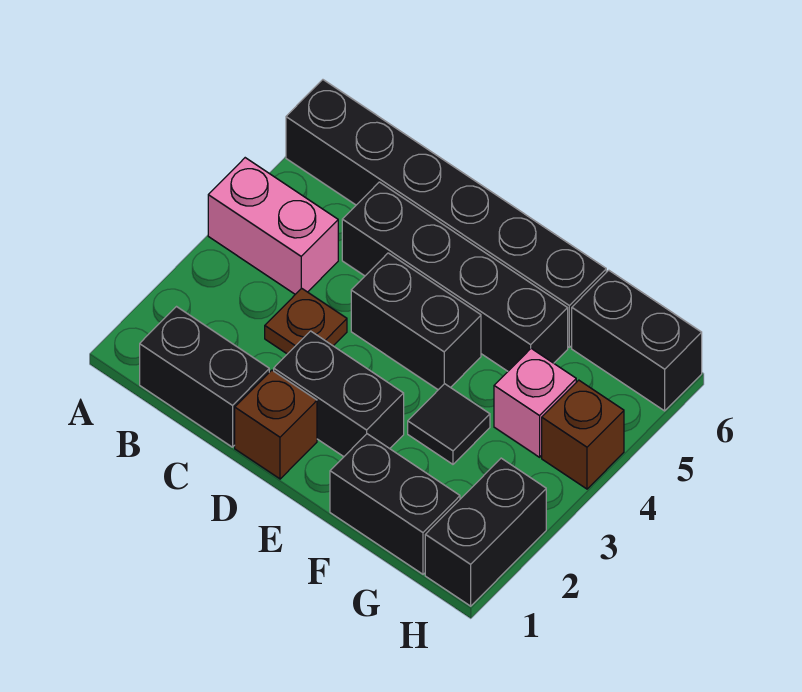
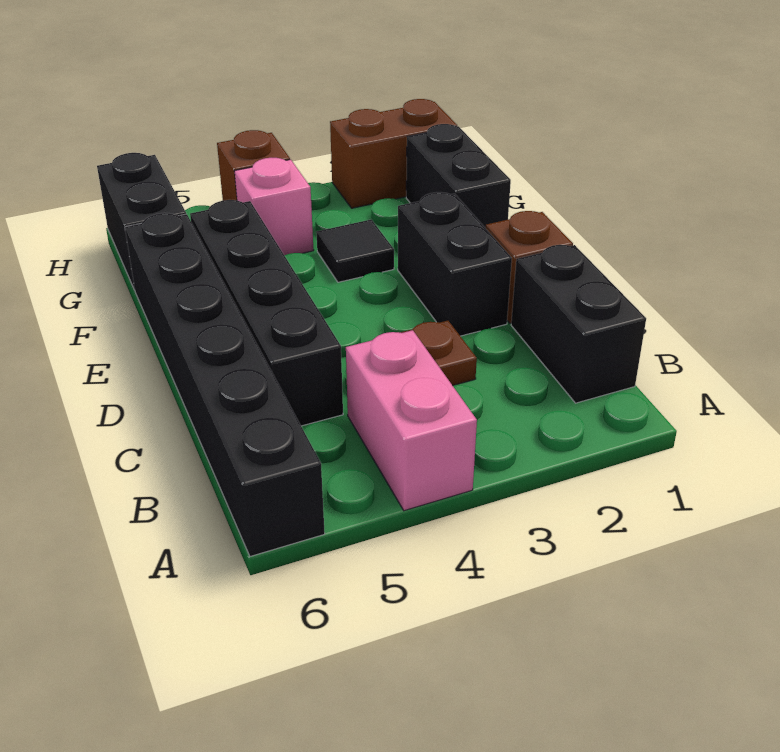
black brick D4:E4 level 1 -> none
black brick H1:H2 level 1 -> brown brick H1:H2 level 1

